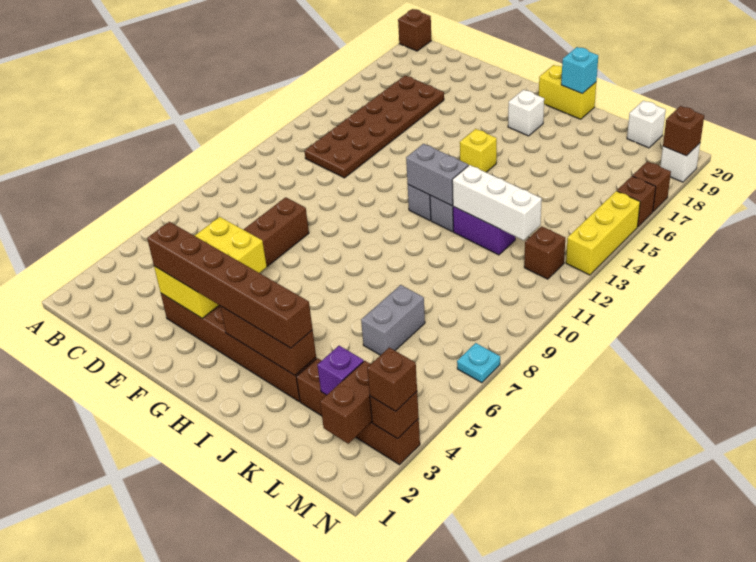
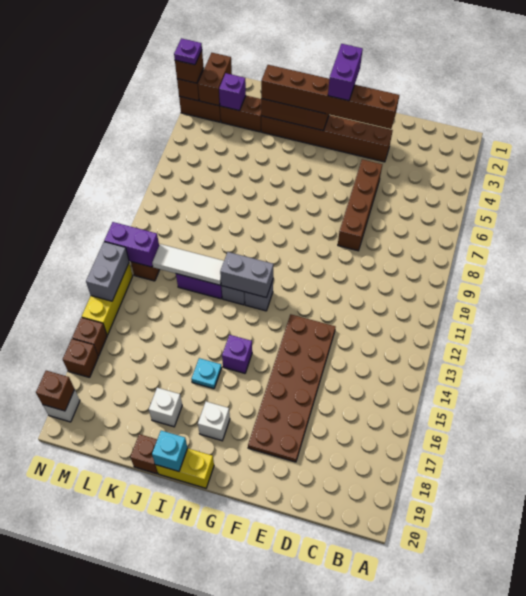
brown brick A20 level 1 -> brown brick J20 level 1
brown plate C12:D17 level 1 -> brown plate E13:F18 level 1
yellow brick E3:F5 level 2 -> none
none -> purple brick G2:G3 level 4
yellow brick H15 level 1 -> purple brick H15 level 1
white brick J12:L12 level 2 -> white tile J12:L12 level 2
grey brick K6:K7 level 1 -> grey brick N13:N14 level 2
white brick L20 level 1 -> white brick J18 level 1
none -> purple brick M12:N12 level 2
none -> purple plate N3 level 4
cyan plate N7 level 1 -> cyan plate I16 level 1

